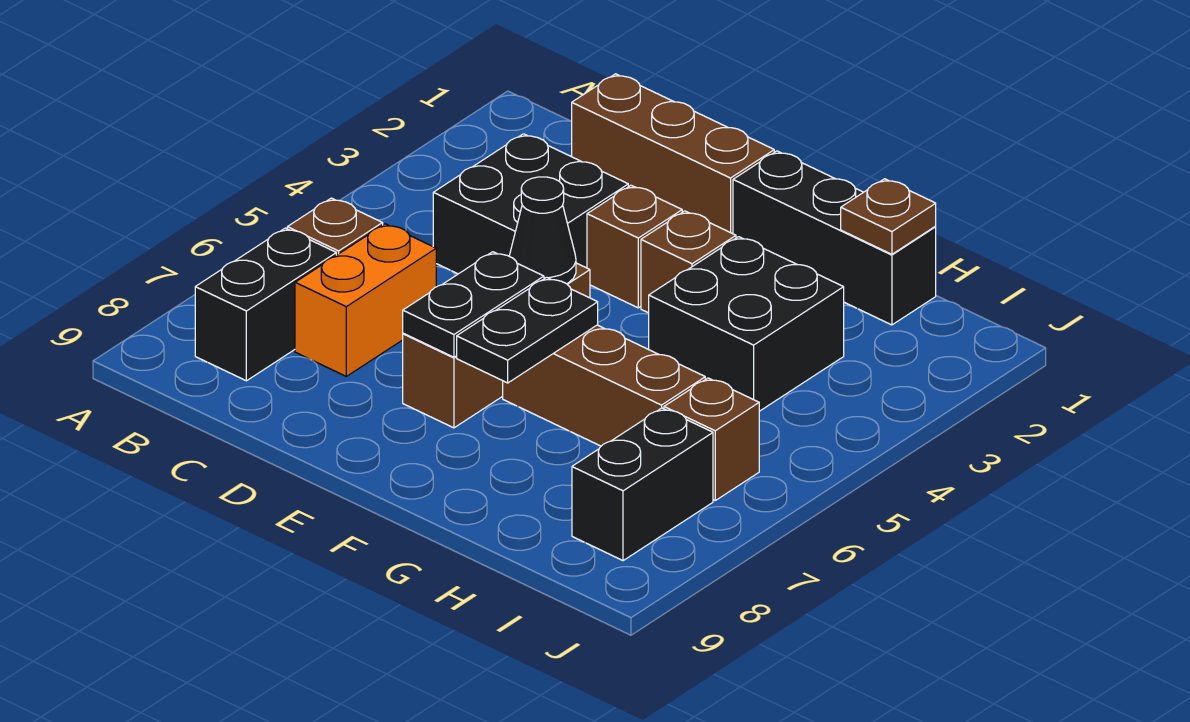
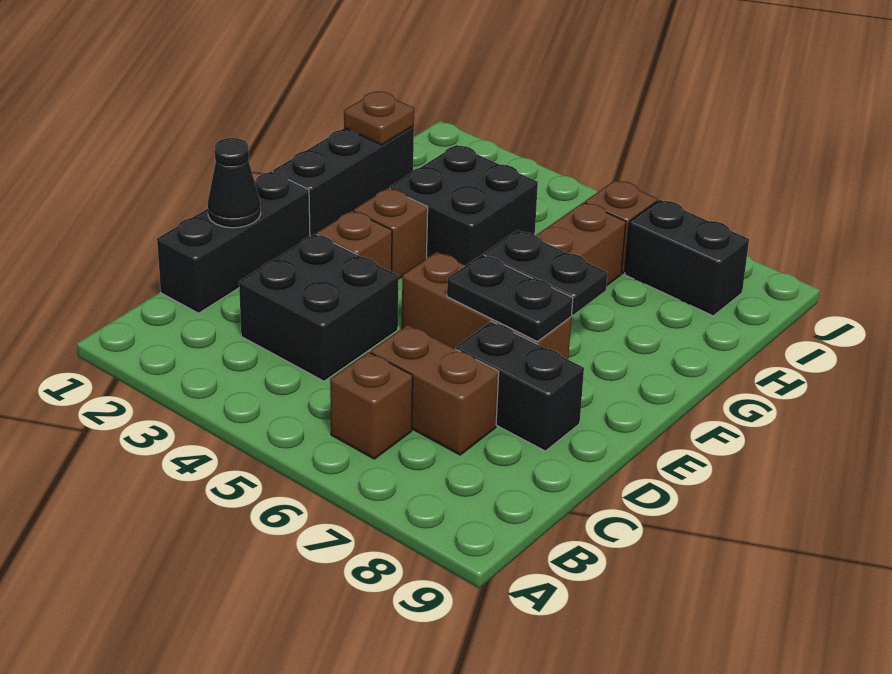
black brick B7:B8 level 1 -> black brick D7:D8 level 1
brown brick C1:E1 level 1 -> black brick C1:E1 level 1
orange brick C6:C7 level 1 -> brown brick C6:C7 level 1
black cone E5 level 2 -> black cone D1 level 2

